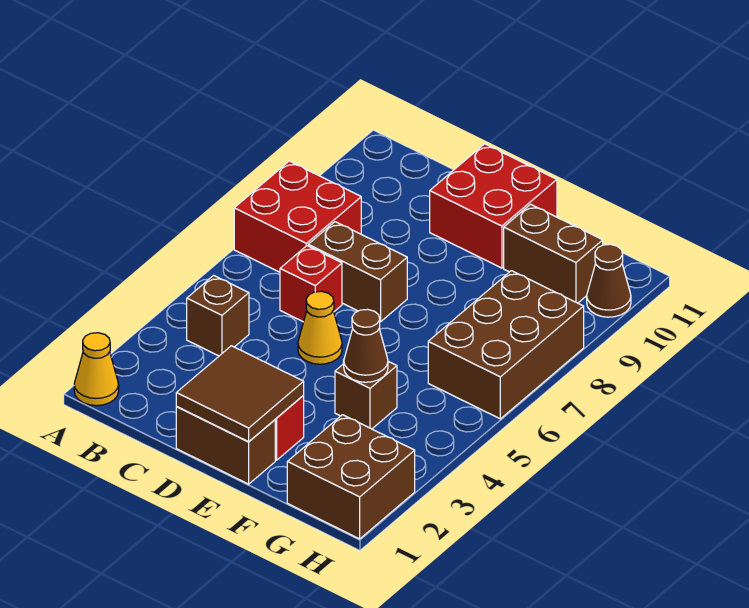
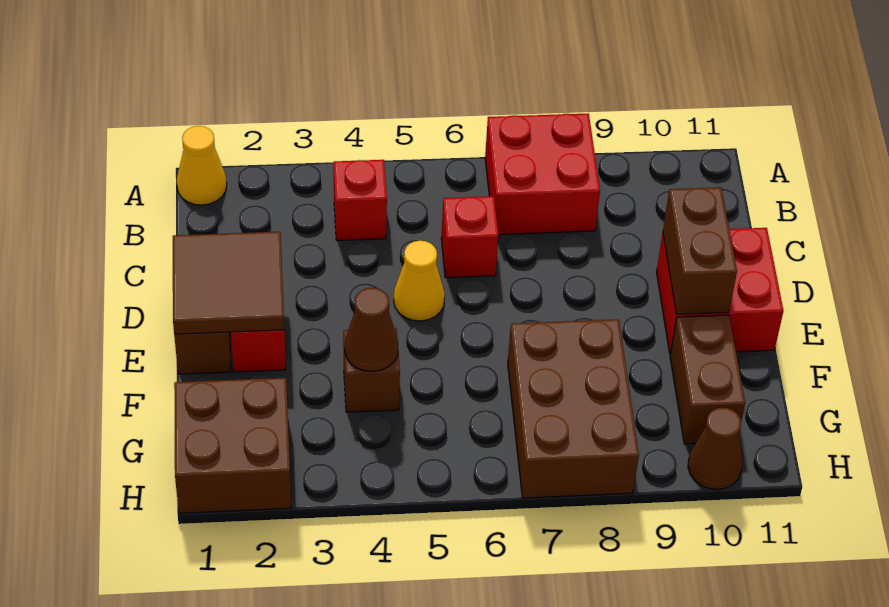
brown brick B4 level 1 -> red brick B4 level 1
brown brick C7:D7 level 1 -> brown brick D10:E10 level 2
brown brick G6:H8 level 1 -> brown brick F7:H8 level 1

